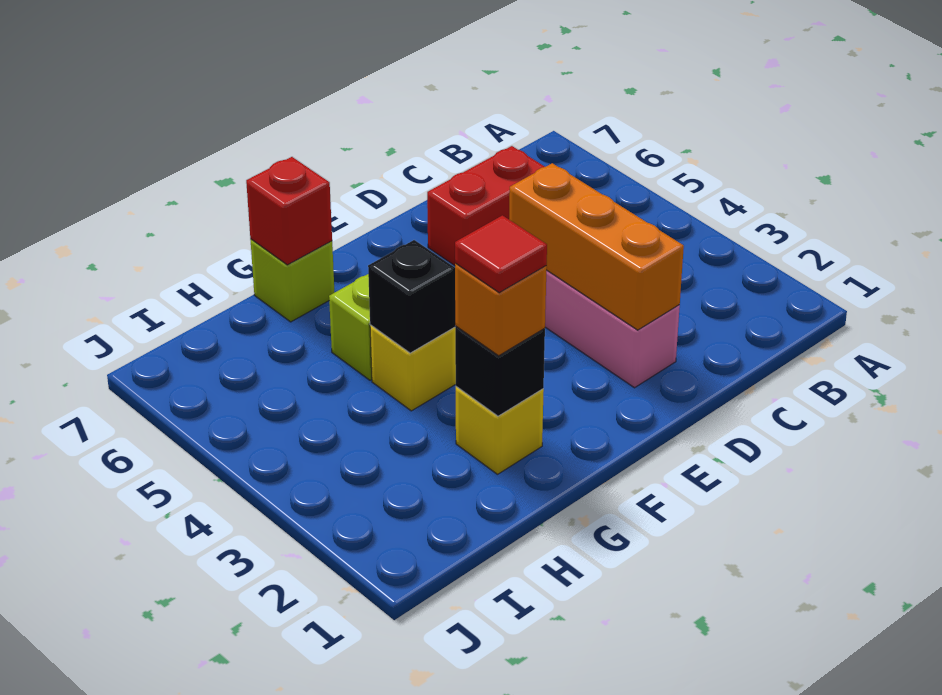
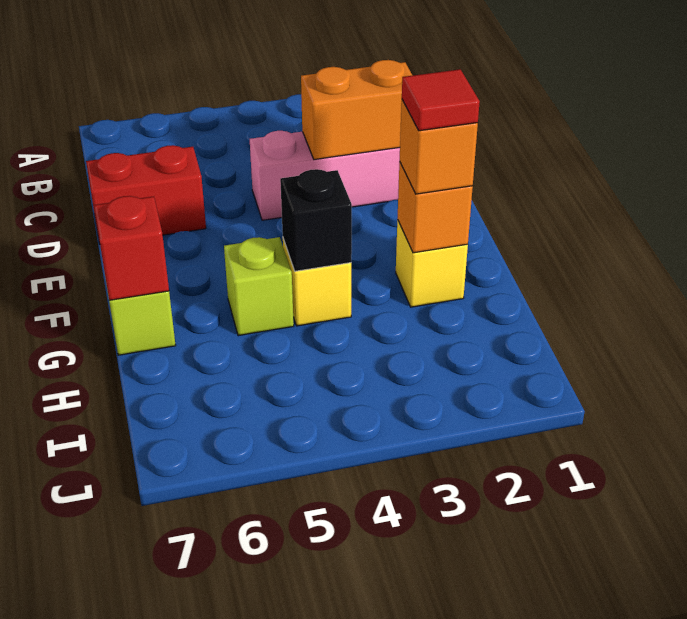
red brick C6:D6 level 1 -> red brick D6:D7 level 1
orange brick D2:D4 level 2 -> orange brick D2:D3 level 2
black brick G2 level 2 -> orange brick G2 level 2

